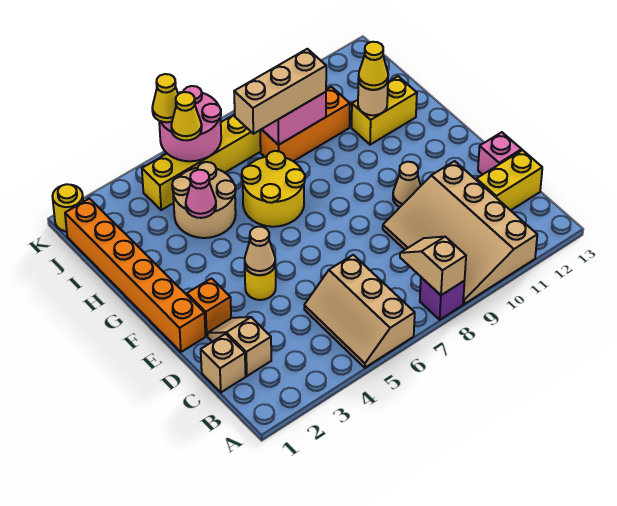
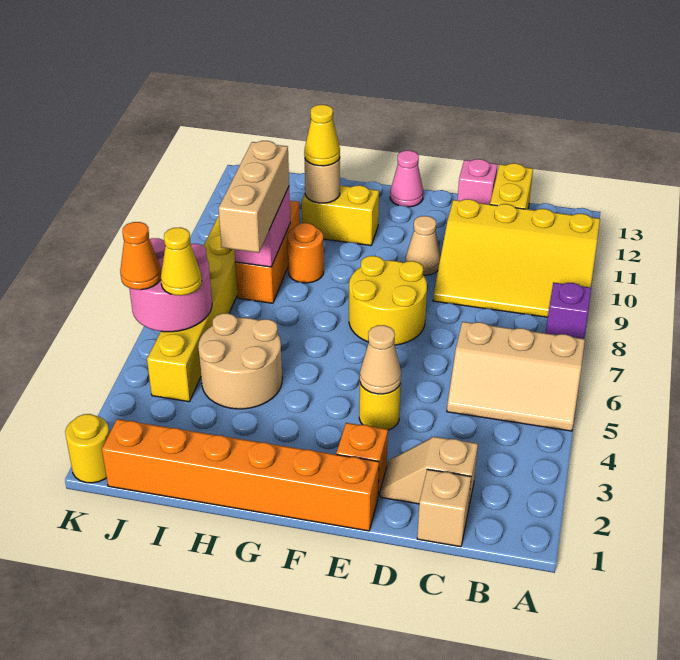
tan slope A8:B8 level 2 top A -> none
tan slope A9:D11 level 1 top 11 -> yellow slope A9:D11 level 1 top 11
yellow round brick G6:H7 level 1 -> yellow round brick E7:F8 level 1
pink cone H4 level 2 -> pink cone F13 level 1
none -> orange round brick H9 level 1
yellow brick H11:H12 level 1 -> yellow brick G11:H11 level 1
yellow cone K5 level 3 -> orange cone K5 level 3

